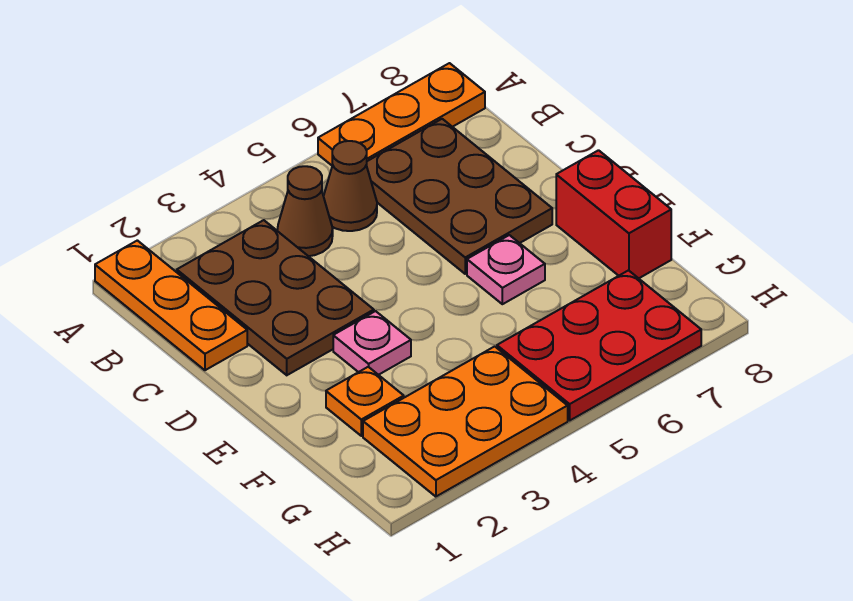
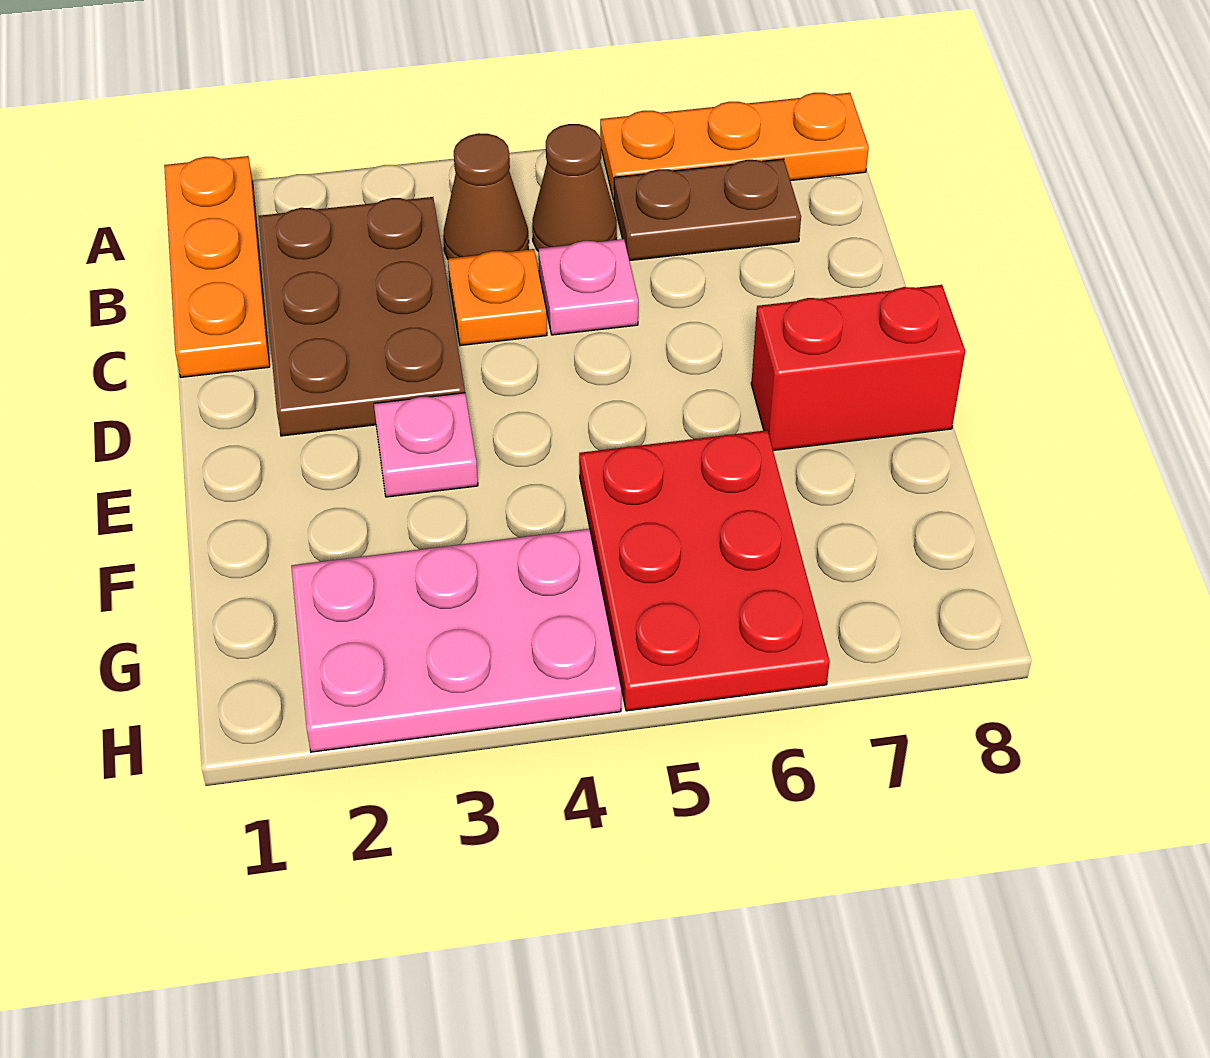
brown plate B6:D7 level 1 -> brown plate B6:B7 level 1
pink plate E6 level 1 -> pink plate C5 level 1
red brick E8:F8 level 1 -> red brick E7:E8 level 1
orange plate F2 level 1 -> orange plate C4 level 1
orange plate G2:H4 level 1 -> pink plate G2:H4 level 1
red plate G5:H7 level 1 -> red plate F5:H6 level 1

